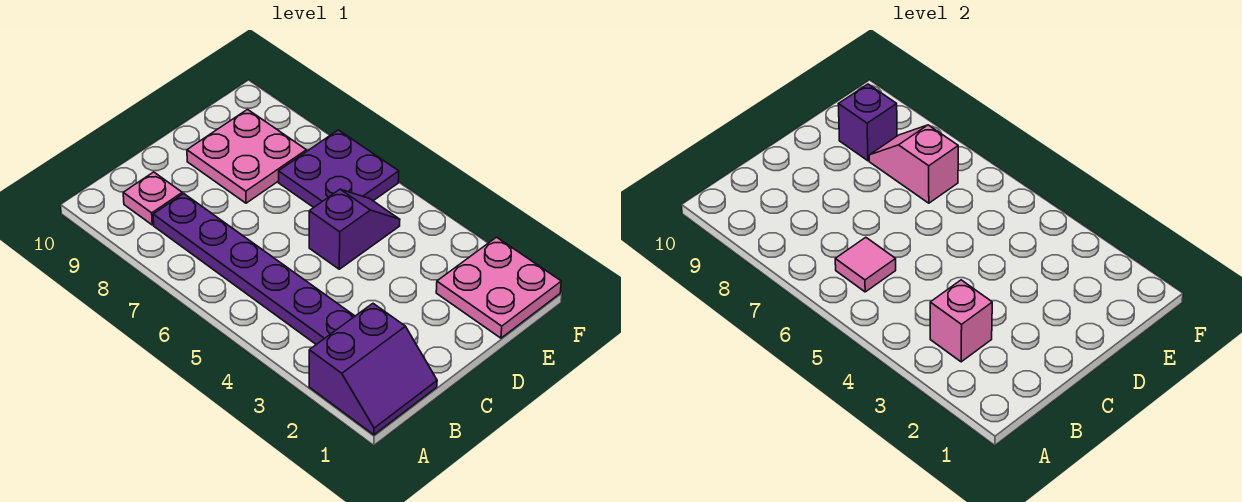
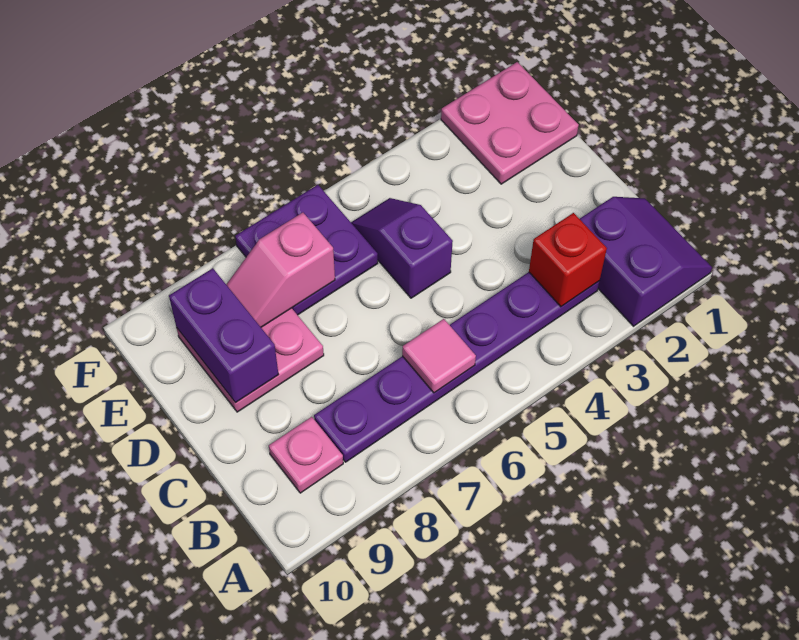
pink brick B3 level 2 -> red brick B3 level 2
purple brick E9 level 2 -> purple brick D9:E9 level 2

